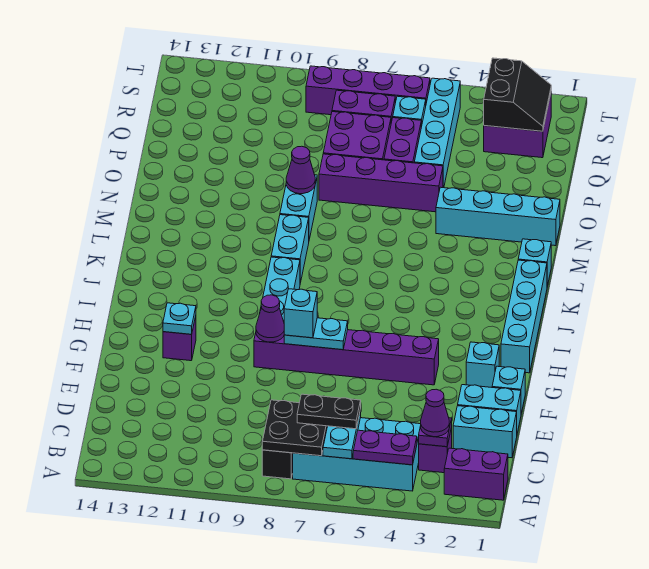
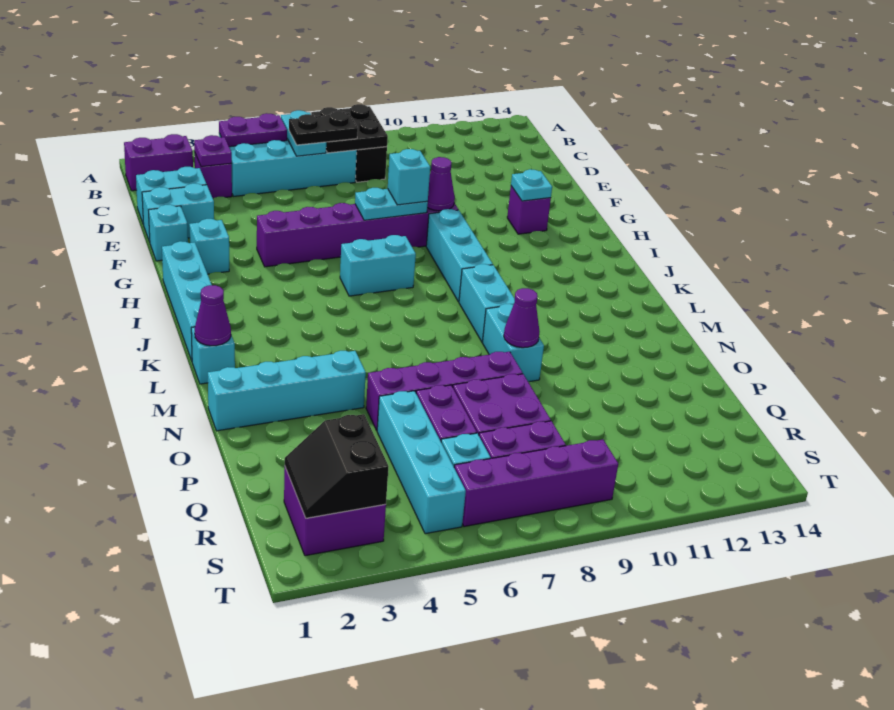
purple cone C3 level 3 -> purple cone L1 level 2
none -> cyan brick I6:I7 level 1

